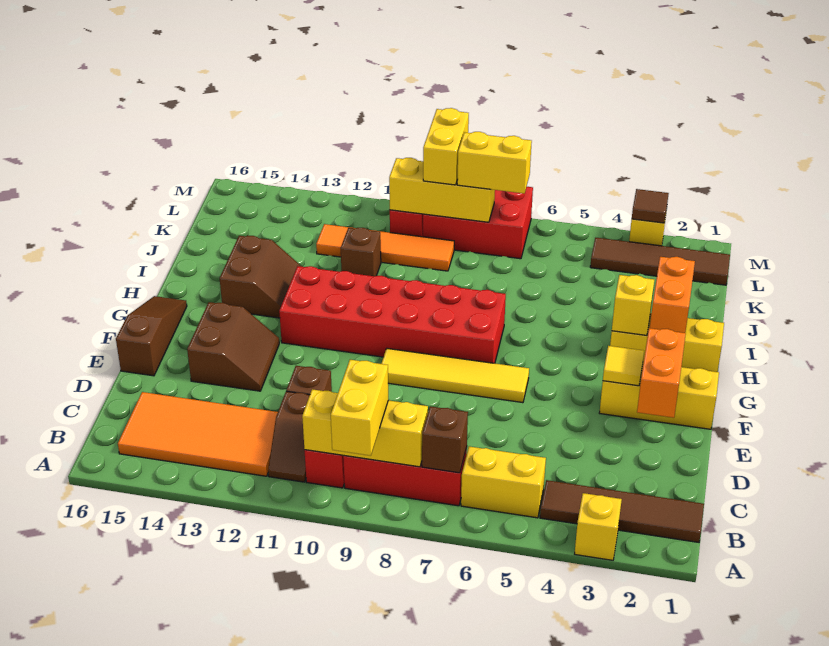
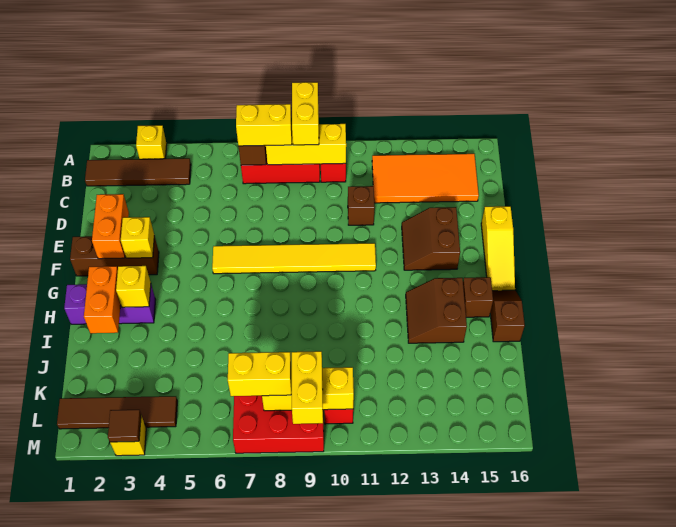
yellow brick B5:B6 level 1 -> yellow brick B7:B8 level 3
brown slope B11:C11 level 1 top C -> brown slope H16:I16 level 1 top I
brown slope E16:G16 level 1 top E -> yellow slope E16:G16 level 1 top E
yellow brick F1:F3 level 1 -> brown brick F1:F3 level 1
yellow tile F3 level 2 -> yellow brick F3 level 2
yellow tile F6:F9 level 1 -> yellow tile F6:F11 level 1
red brick G7:H12 level 1 -> none
yellow brick H1:H3 level 1 -> purple brick H1:H3 level 1
brown brick J11 level 1 -> brown brick H15 level 1
orange tile K9:K12 level 1 -> none

